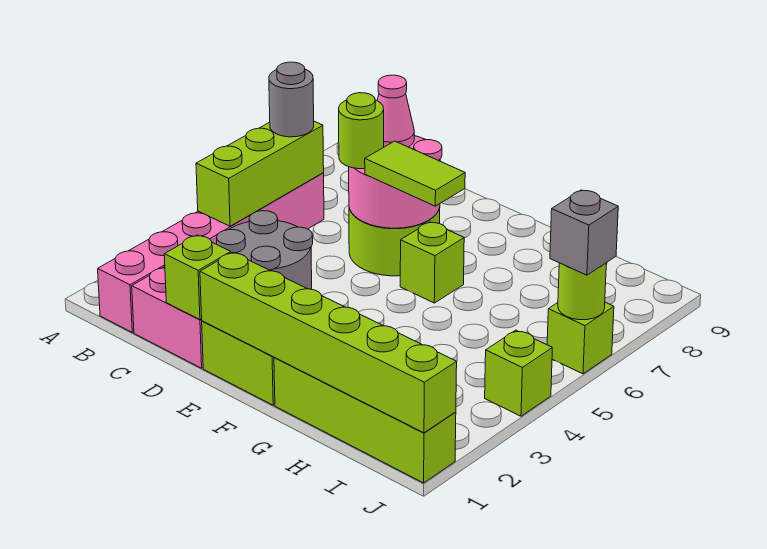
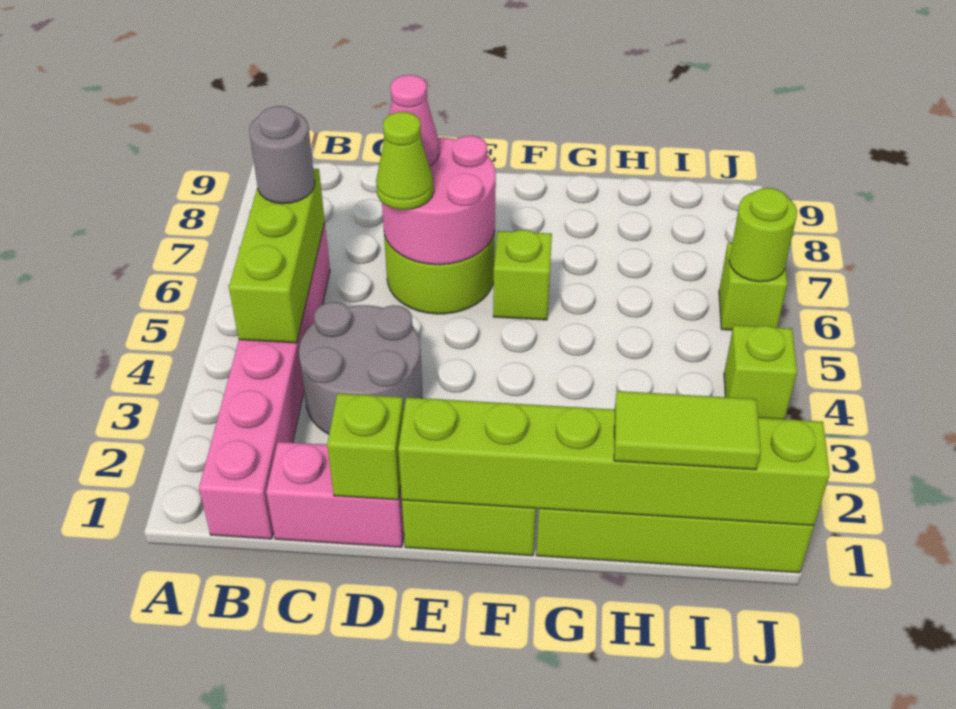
lime round brick D6 level 3 -> lime cone D6 level 3
lime tile E6:F6 level 3 -> lime tile H1:I1 level 3
grey brick J6 level 3 -> none

